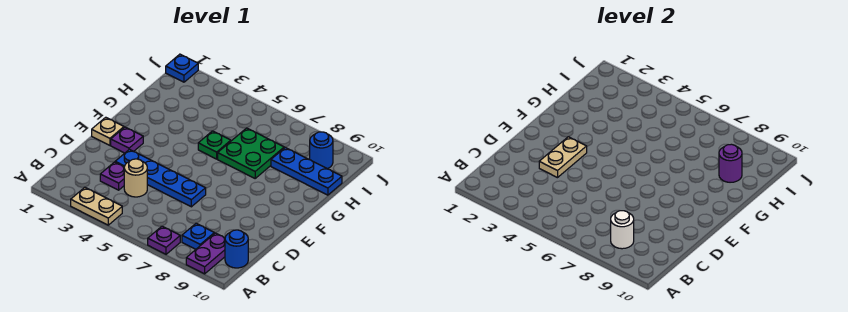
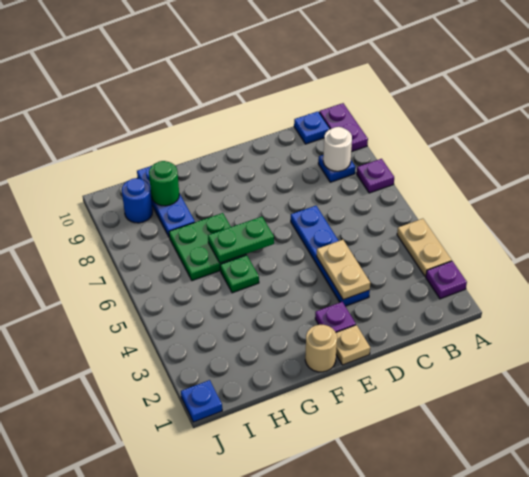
purple plate A9:B9 level 1 -> purple plate A9:A10 level 1
blue round brick B10 level 1 -> blue plate B10 level 1
purple plate C3 level 1 -> purple plate A2 level 1
tan round brick C4 level 1 -> tan round brick F1 level 1
tan plate D3:E3 level 2 -> tan plate D3:D4 level 2
none -> green plate F6:G6 level 2
purple round brick H9 level 2 -> green round brick H9 level 2

